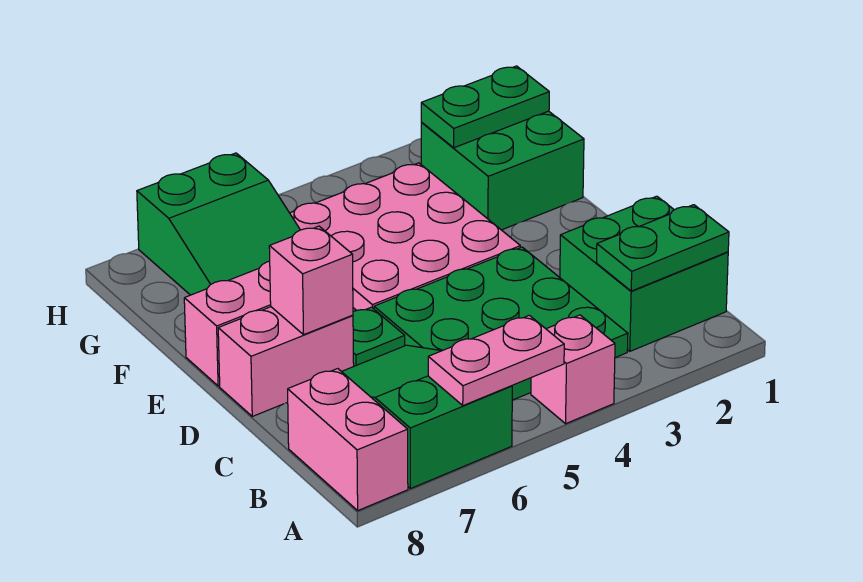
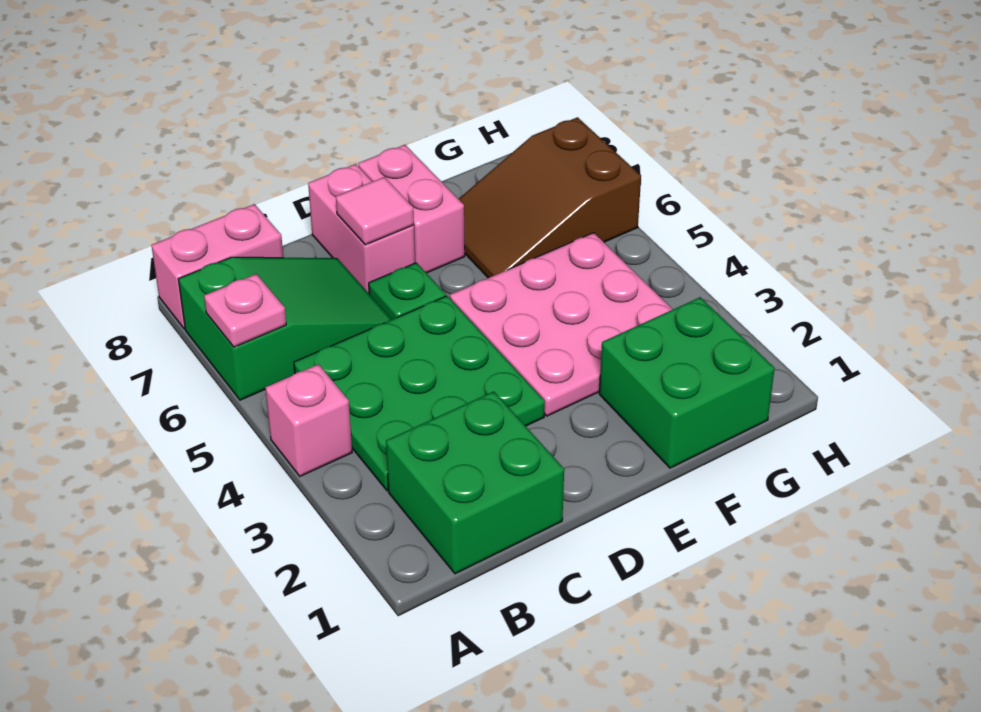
pink plate A5:A6 level 2 -> pink plate A6 level 2
green plate B1:B2 level 2 -> none
pink brick D7 level 2 -> pink tile D7 level 2
green slope F6:H7 level 1 top H -> brown slope F6:H7 level 1 top H
green plate G1:G2 level 2 -> none

